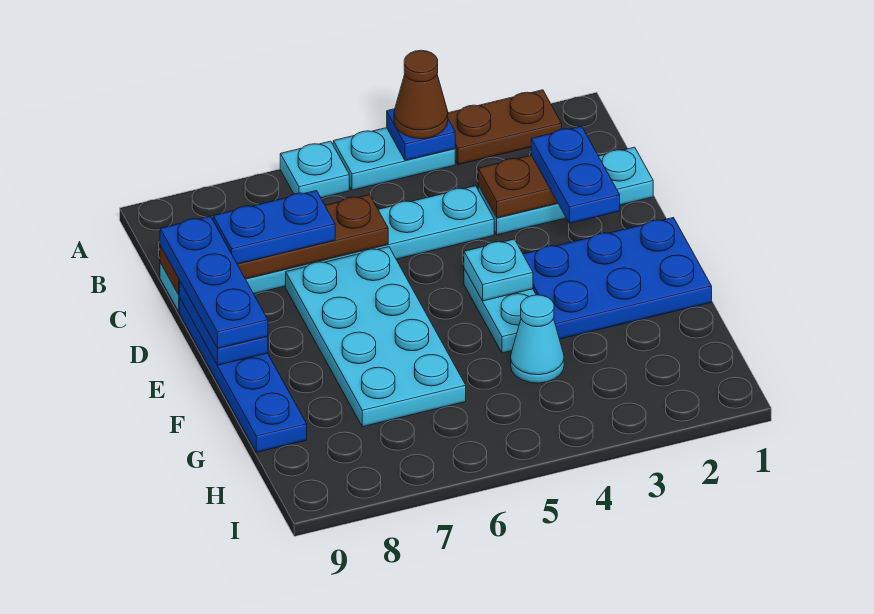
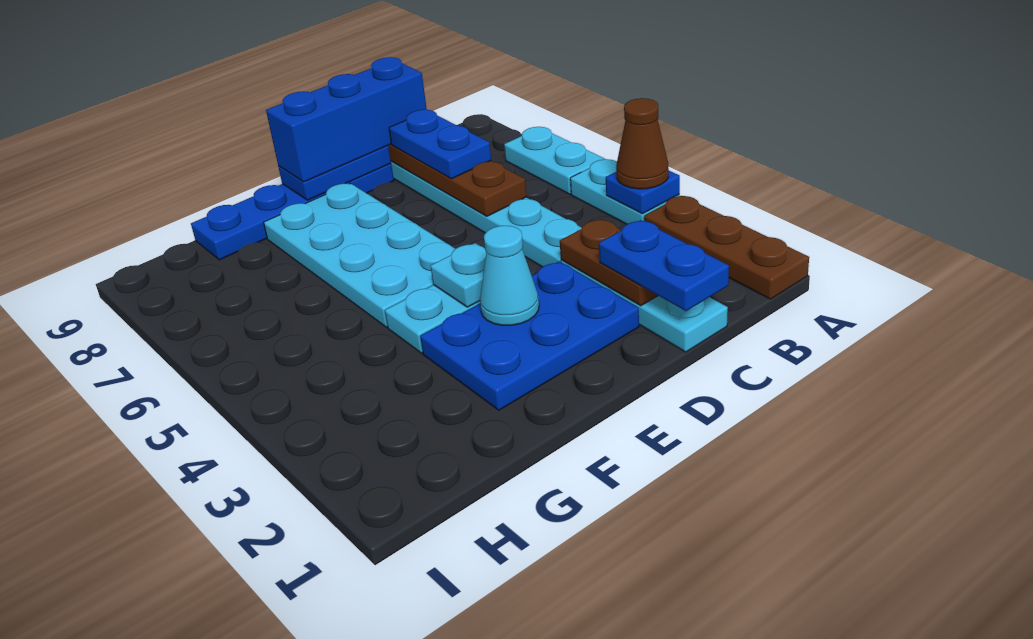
brown plate A2:A3 level 1 -> brown plate A1:A3 level 1
cyan plate A6 level 1 -> cyan plate A6:A7 level 1
blue plate C2:D2 level 3 -> blue plate C1:C2 level 3
blue plate C9:E9 level 3 -> blue brick C9:E9 level 3
cyan plate D6:G7 level 1 -> cyan plate E5:F8 level 1
blue plate E1:F3 level 1 -> blue plate D2:F3 level 1
cyan cone G4 level 1 -> cyan cone E3 level 2

